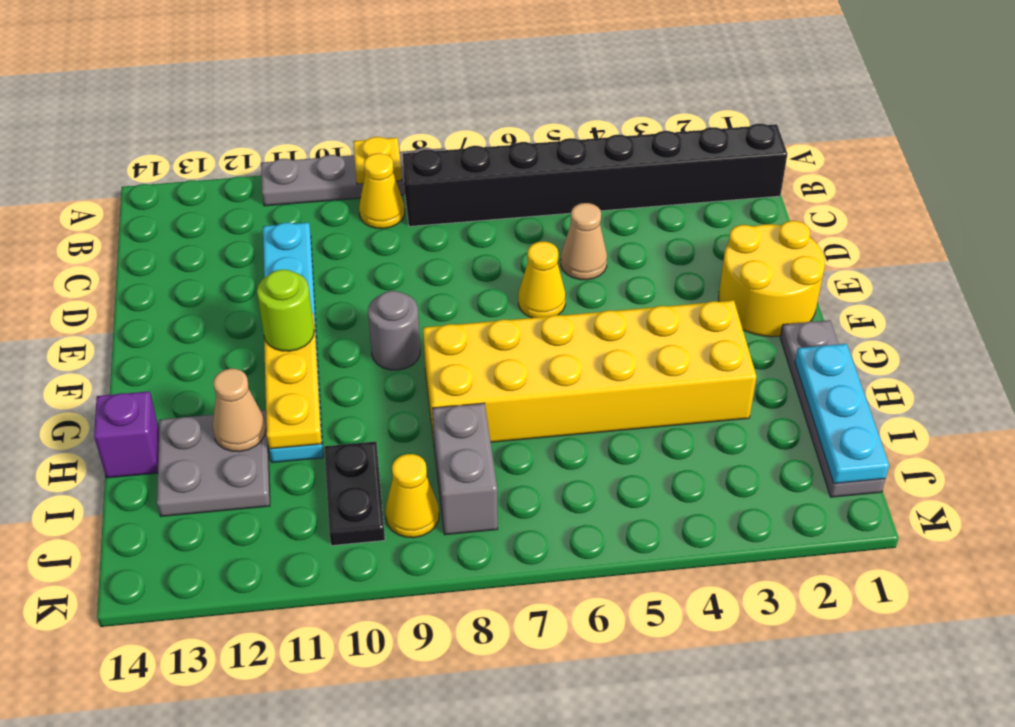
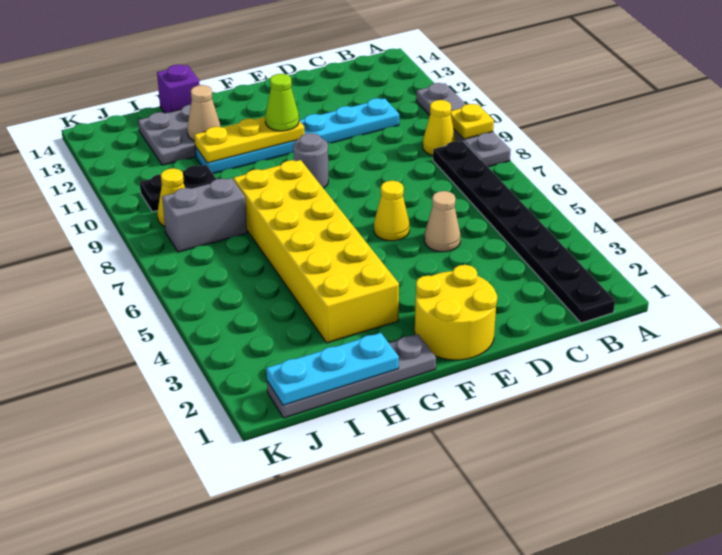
black brick B1:B8 level 1 -> black plate B1:B8 level 1
lime round brick F11 level 3 -> lime cone F11 level 3

